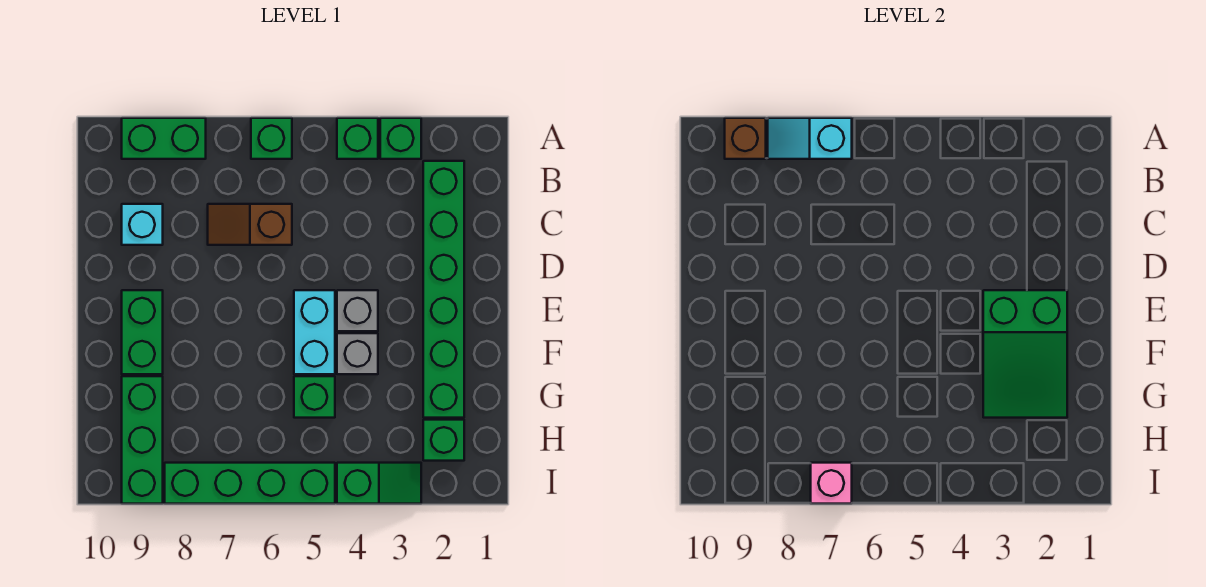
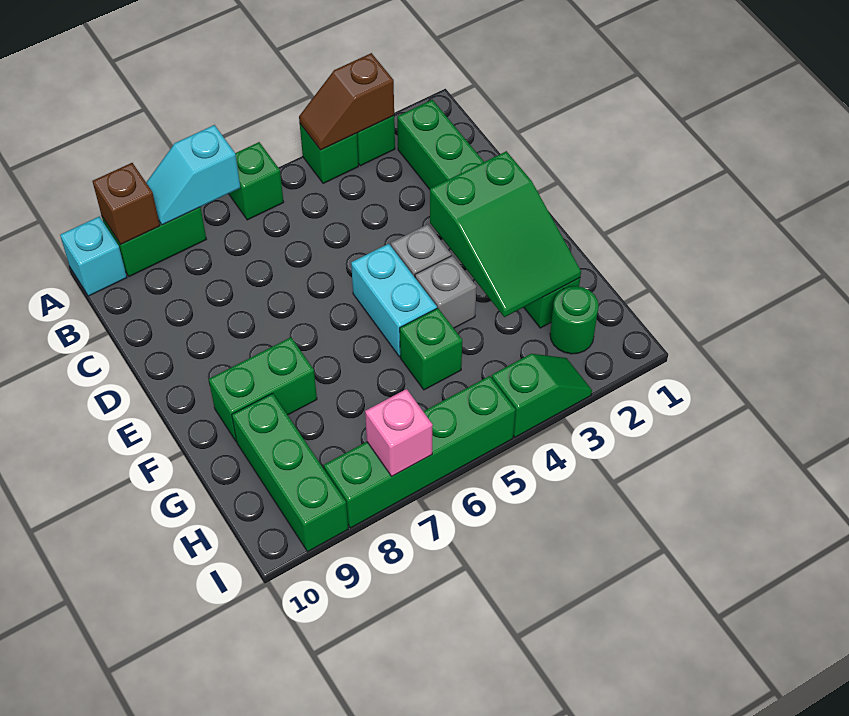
brown slope C6:C7 level 1 top 6 -> brown slope A3:A4 level 2 top 3
cyan brick C9 level 1 -> cyan brick A10 level 1
green brick E9:F9 level 1 -> green brick F8:F9 level 1
green brick H2 level 1 -> green round brick H2 level 1

